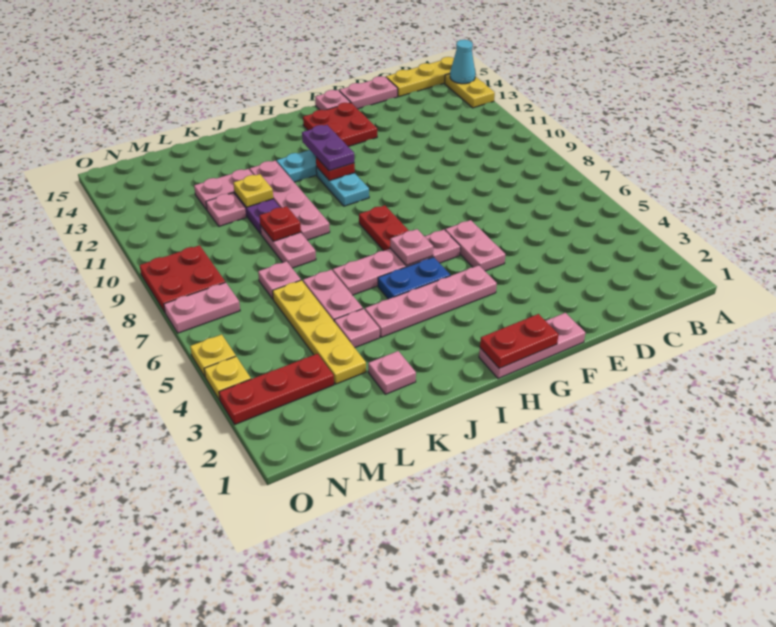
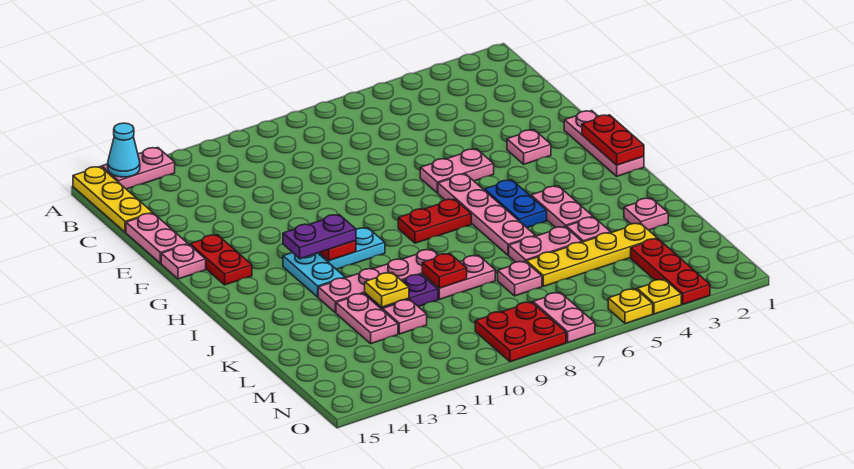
yellow plate A13:A14 level 1 -> pink plate A13:A14 level 1
red plate F13:G14 level 1 -> red plate F14:G14 level 1
pink plate G4:J4 level 1 -> pink plate I4:J4 level 1
pink plate H6 level 2 -> pink plate F3 level 1

